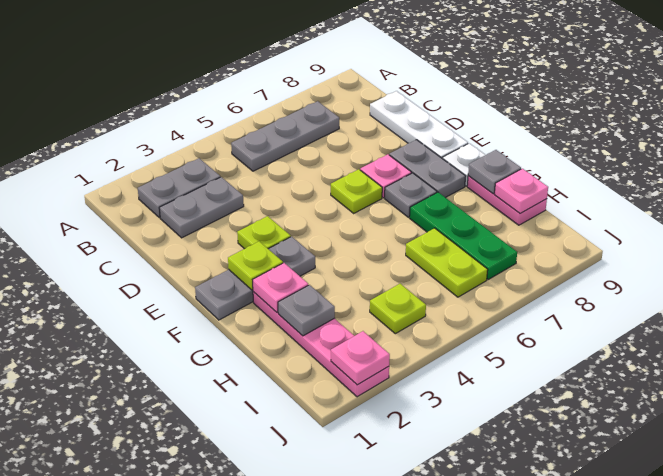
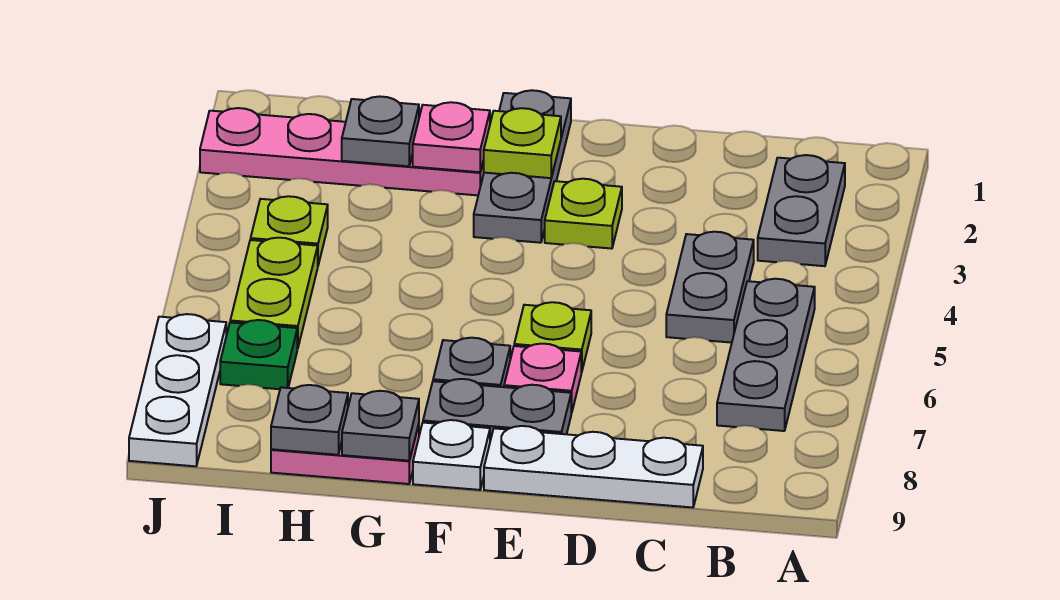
grey plate C2:C3 level 1 -> grey plate C4:C5 level 1
green plate G7:I7 level 1 -> green plate I7 level 1
lime plate H6:I6 level 1 -> lime plate I5:I6 level 1
pink plate H9 level 2 -> grey plate H9 level 2
pink plate J2 level 2 -> none
none -> white plate J7:J9 level 1

